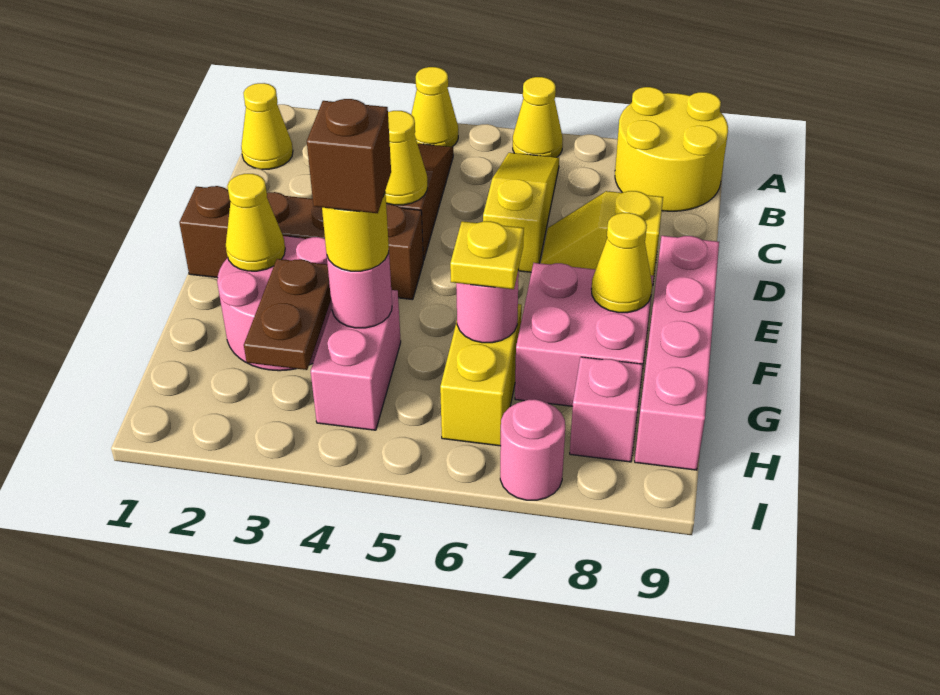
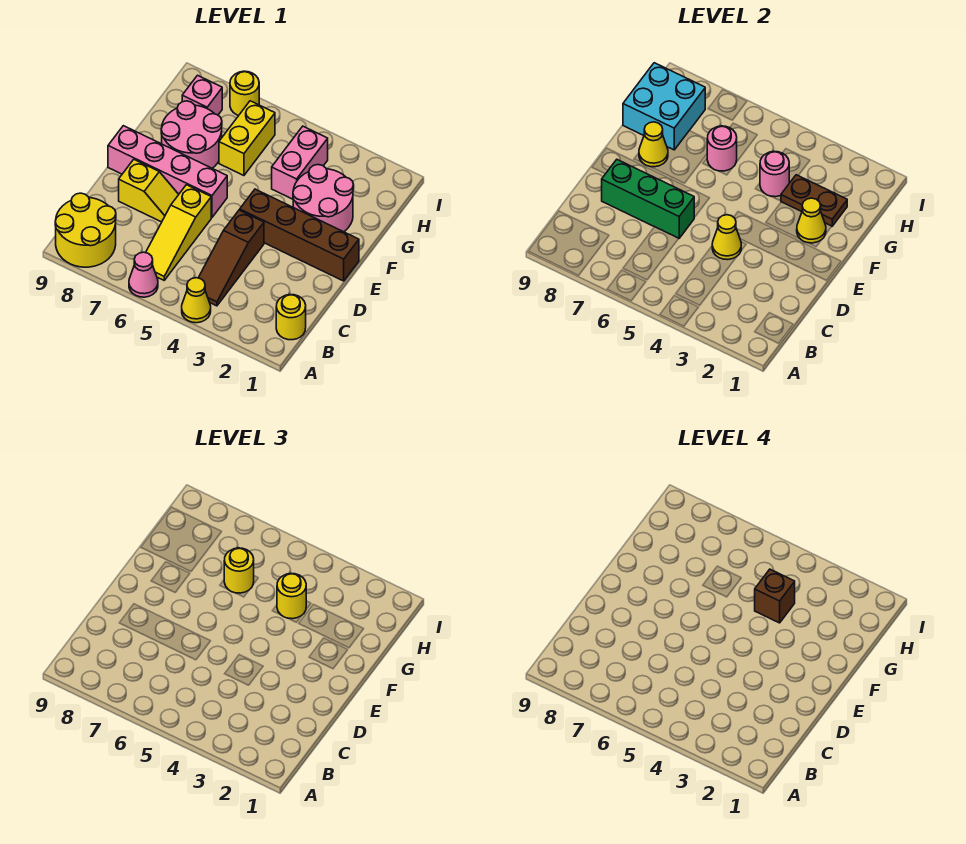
yellow cone A6 level 1 -> pink cone A6 level 1
yellow cone B1 level 1 -> yellow round brick B1 level 1
none -> green brick D6:D8 level 2
pink brick E9:H9 level 1 -> pink brick E6:E9 level 1
pink brick F7:G8 level 1 -> pink round brick F7:G8 level 1
brown plate G3:H3 level 2 -> brown plate G2:G3 level 2
yellow plate G6 level 3 -> yellow round brick G6 level 3
none -> cyan brick G8:H9 level 2
pink round brick I7 level 1 -> yellow round brick I7 level 1

